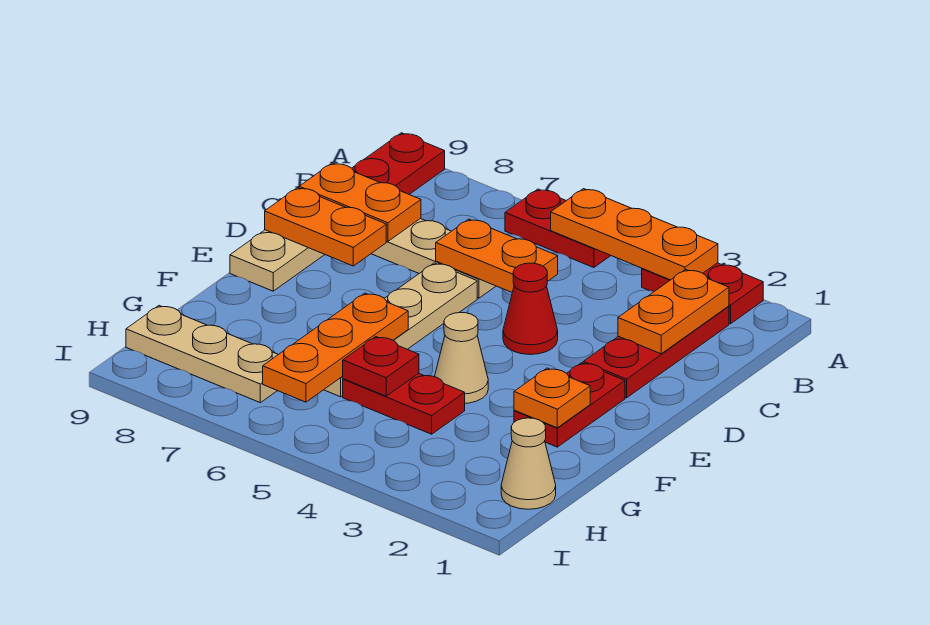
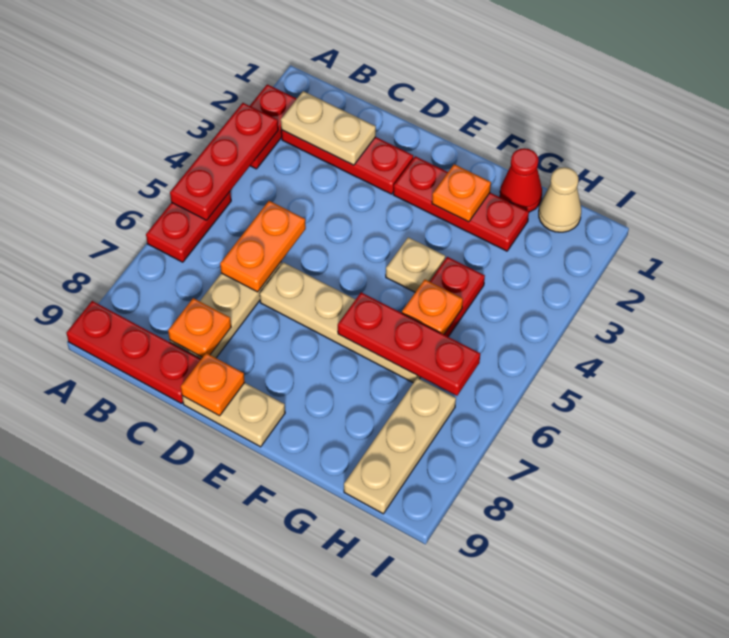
orange plate A3:A5 level 2 -> red plate A3:A5 level 2
orange plate B2:C2 level 2 -> tan plate B2:C2 level 2
orange plate C8:C9 level 2 -> orange plate C8 level 2
red cone D4 level 1 -> red cone G1 level 1
orange plate D8:D9 level 2 -> orange plate D9 level 2
red plate E2:F2 level 1 -> red plate E2:G2 level 1
tan cone F4 level 1 -> tan plate F4 level 1
orange plate F6:H6 level 2 -> red plate F6:H6 level 2
red plate G5 level 2 -> orange plate G5 level 2

